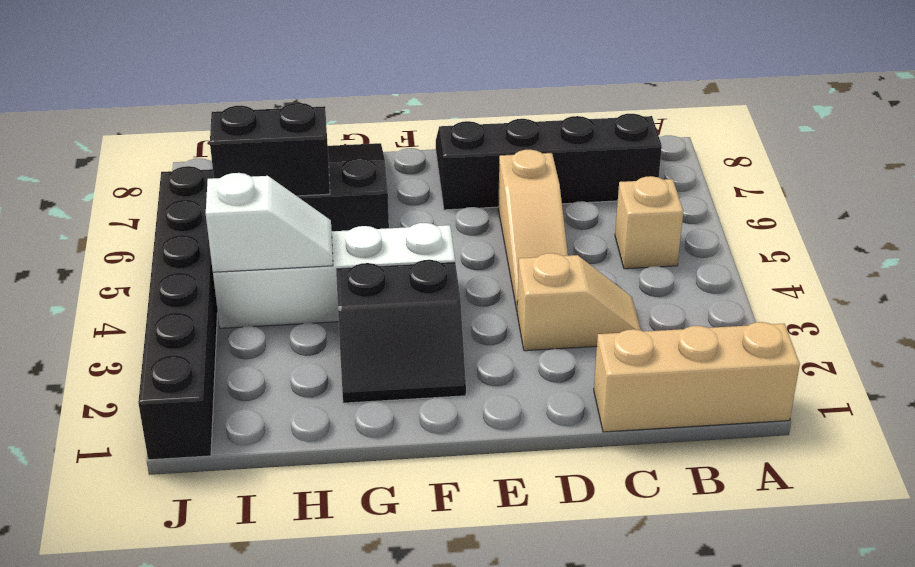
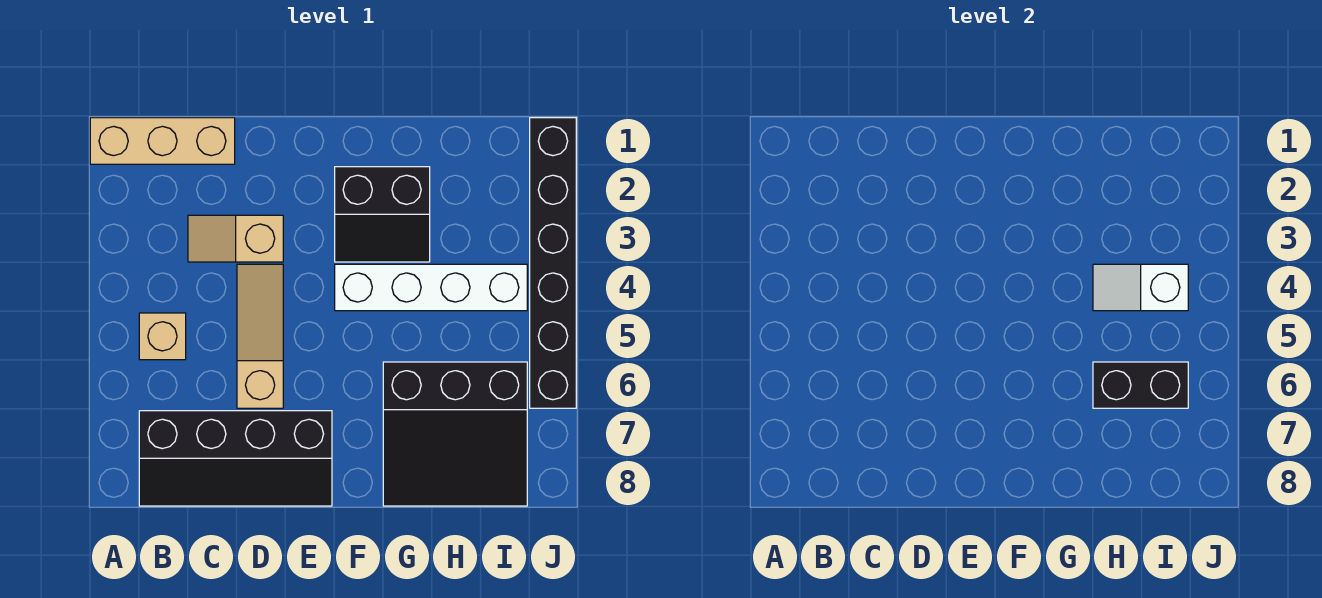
black slope F2:G3 level 1 top 3 -> black slope F2:G3 level 1 top 2

